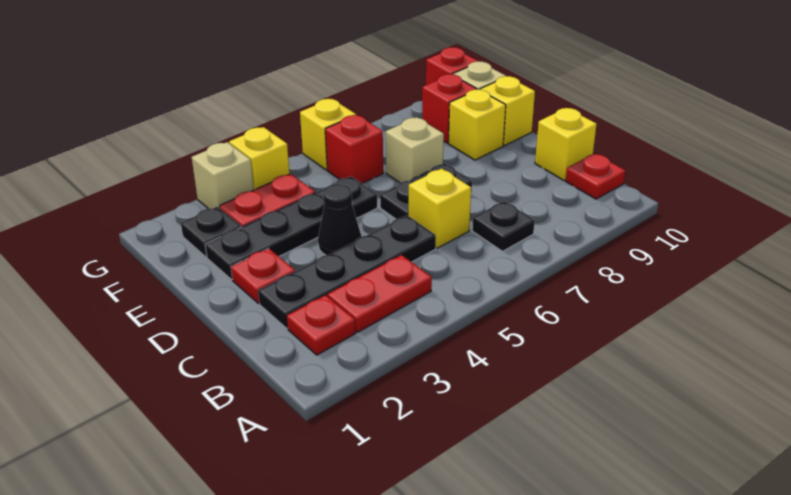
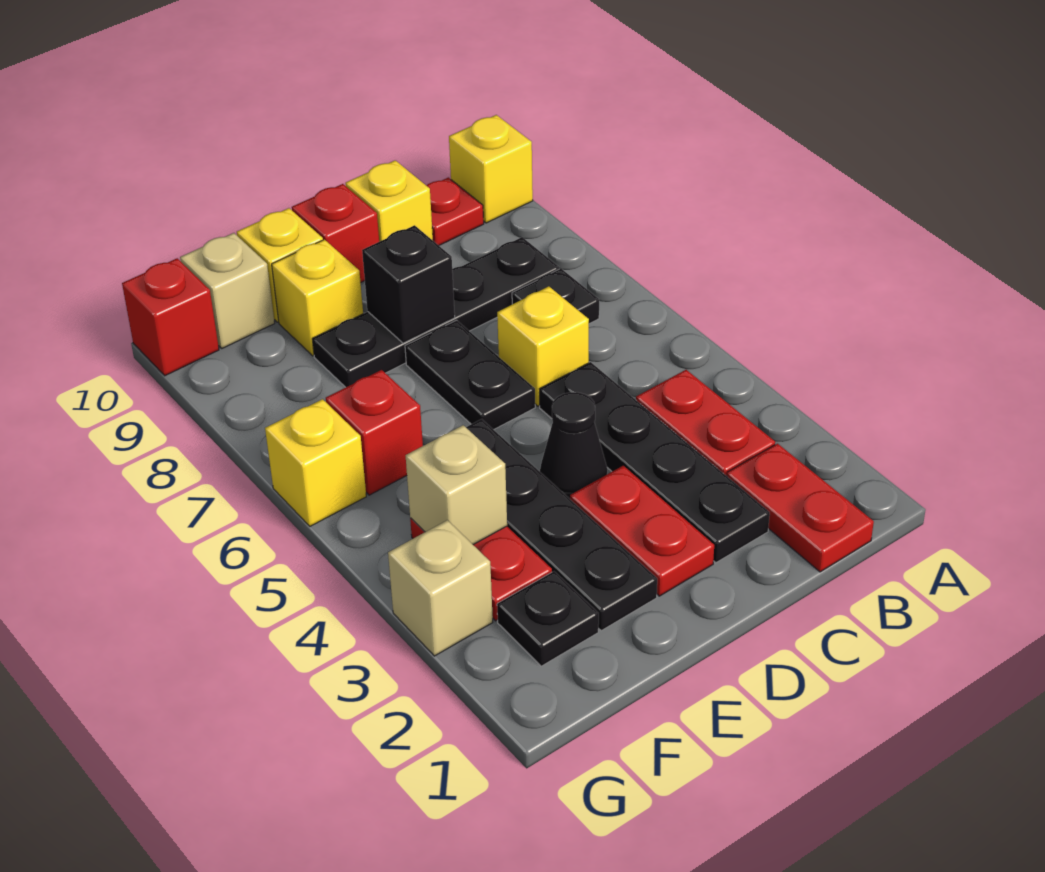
red plate B2 level 1 -> red plate B1:B2 level 1
none -> black plate B8:E8 level 1
red plate D2 level 1 -> red plate D2:D3 level 1
none -> black brick D8 level 2
tan brick E7 level 1 -> tan brick F4 level 2
red brick F9 level 1 -> red brick D10 level 1
yellow brick G4 level 1 -> yellow brick A10 level 1

